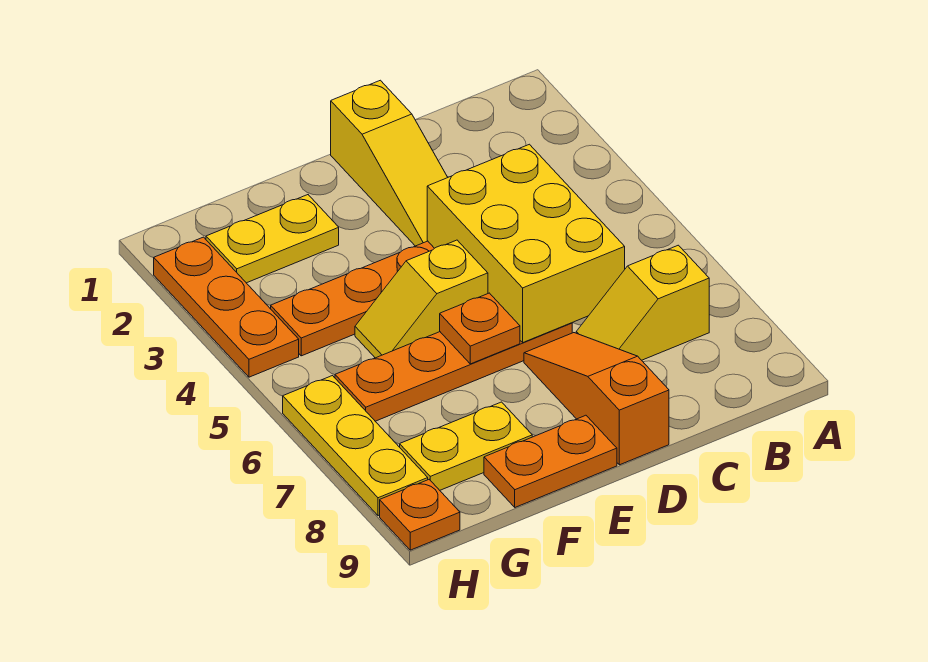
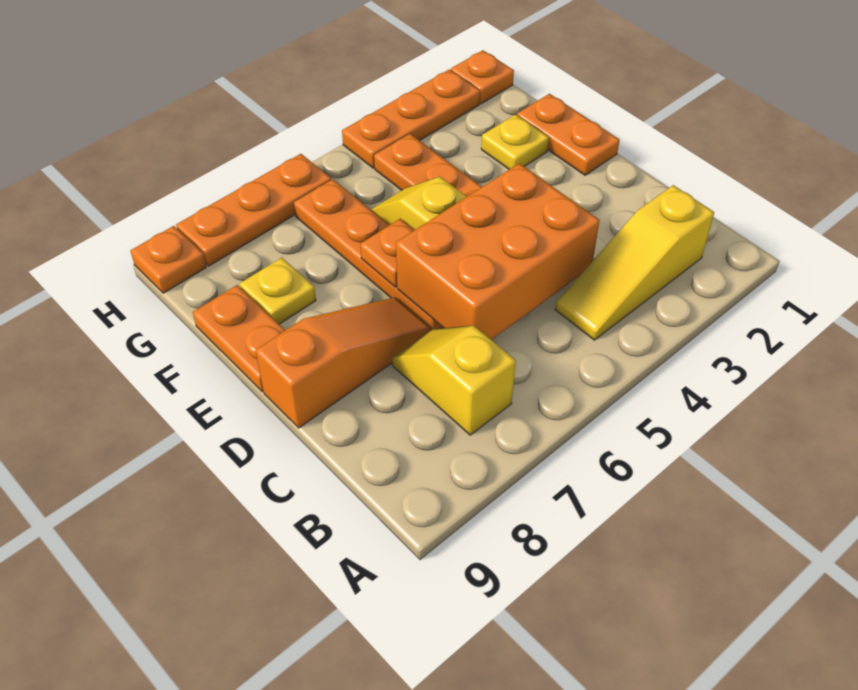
yellow brick C4:D6 level 2 -> orange brick C4:D6 level 2
yellow slope D1:D3 level 1 top 1 -> yellow slope B2:B4 level 1 top 2
none -> orange plate E1:F1 level 1
yellow plate F2:G2 level 1 -> yellow plate F2 level 1
yellow plate F8:G8 level 1 -> yellow plate F8 level 1
none -> orange plate H1 level 1
yellow plate H6:H8 level 1 -> orange plate H6:H8 level 1

